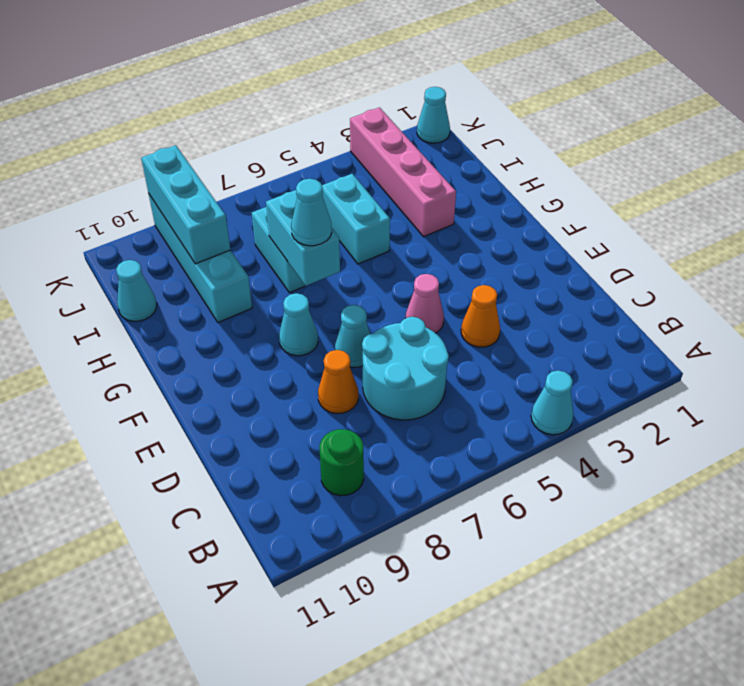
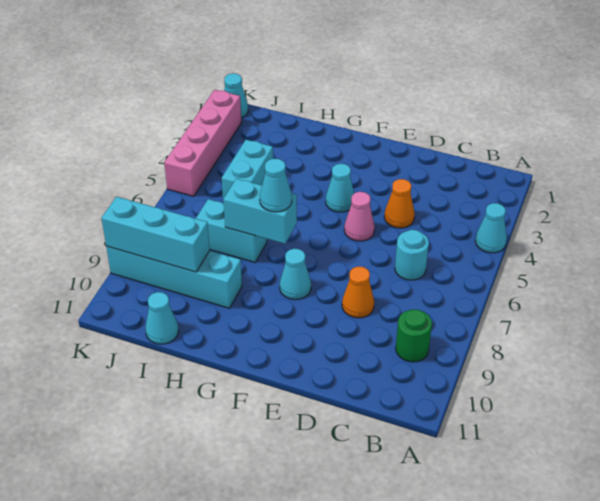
cyan round brick C6:D7 level 1 -> cyan round brick C6 level 1
cyan cone E7 level 1 -> cyan cone F4 level 1
pink brick H3:K3 level 1 -> pink brick K2:K5 level 1
cyan brick H5:I5 level 1 -> cyan brick I4:I5 level 1

